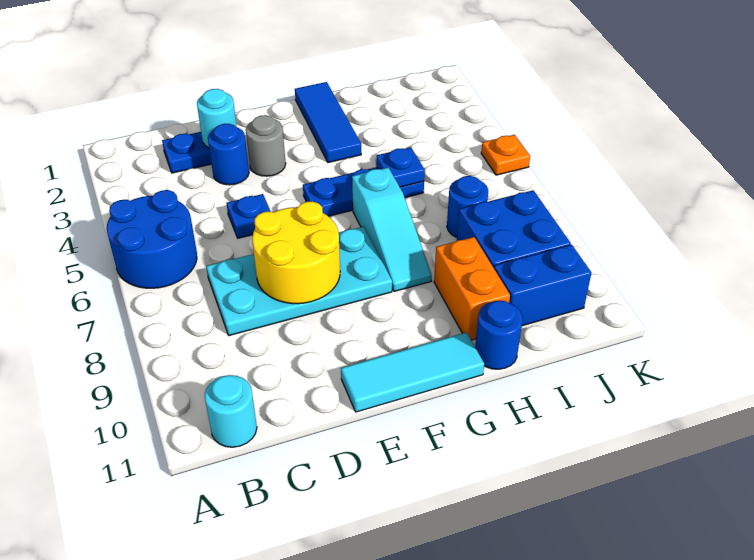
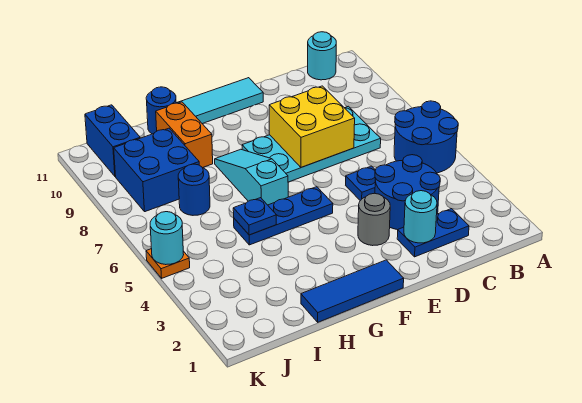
blue round brick D3 level 1 -> blue round brick C3:D4 level 1
yellow round brick D7:E8 level 2 -> yellow brick D7:E8 level 2
blue tile G1:G3 level 1 -> blue tile F1:H1 level 1
blue brick I10:J10 level 1 -> blue brick J10:J11 level 1
none -> cyan round brick K5 level 2

